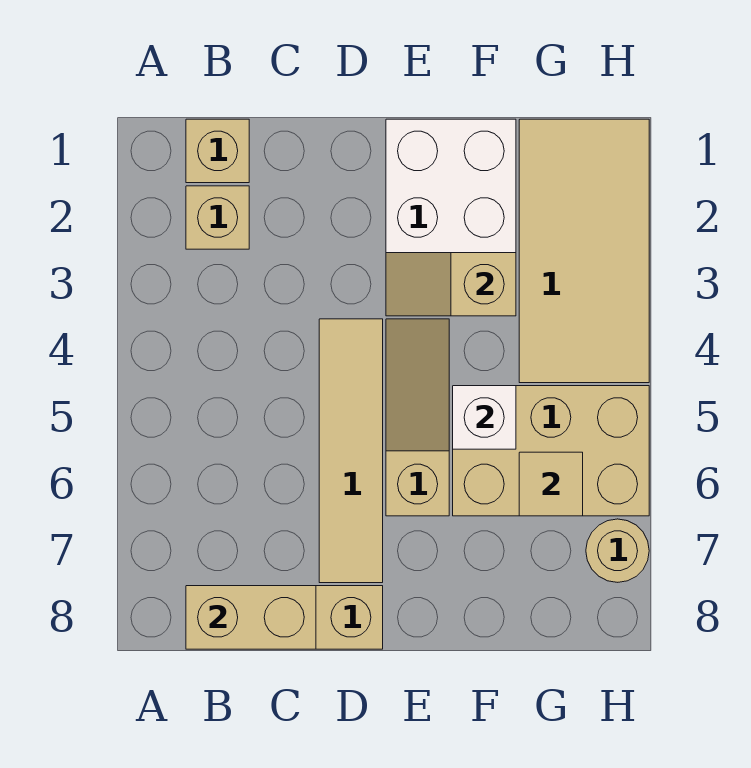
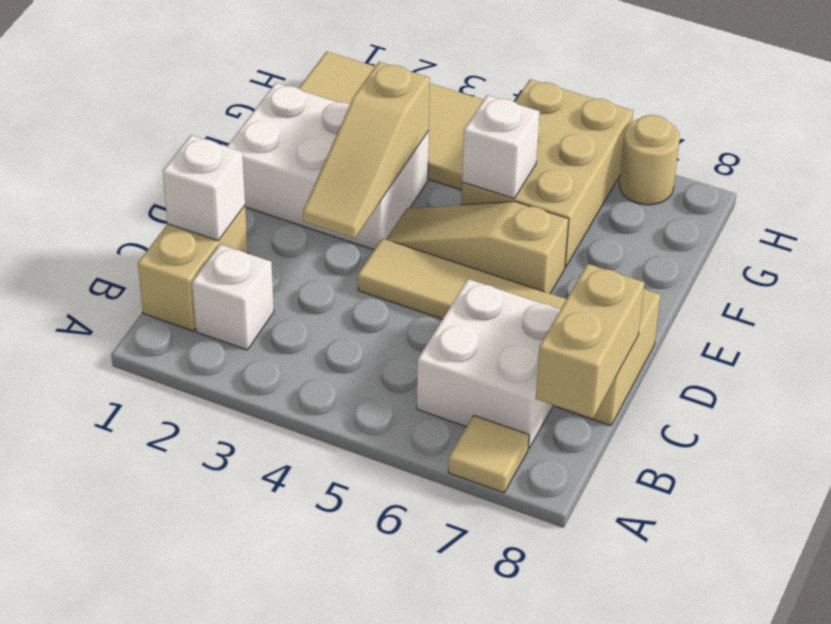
tan brick B1 level 1 -> tan brick B1:C1 level 1
tan brick B2 level 1 -> white brick B2 level 1
none -> white brick B6:C7 level 1
none -> white brick C1 level 2
tan slope E3:F3 level 2 top F -> tan slope D3:F3 level 2 top F
tan tile G6 level 2 -> tan tile A7 level 1

